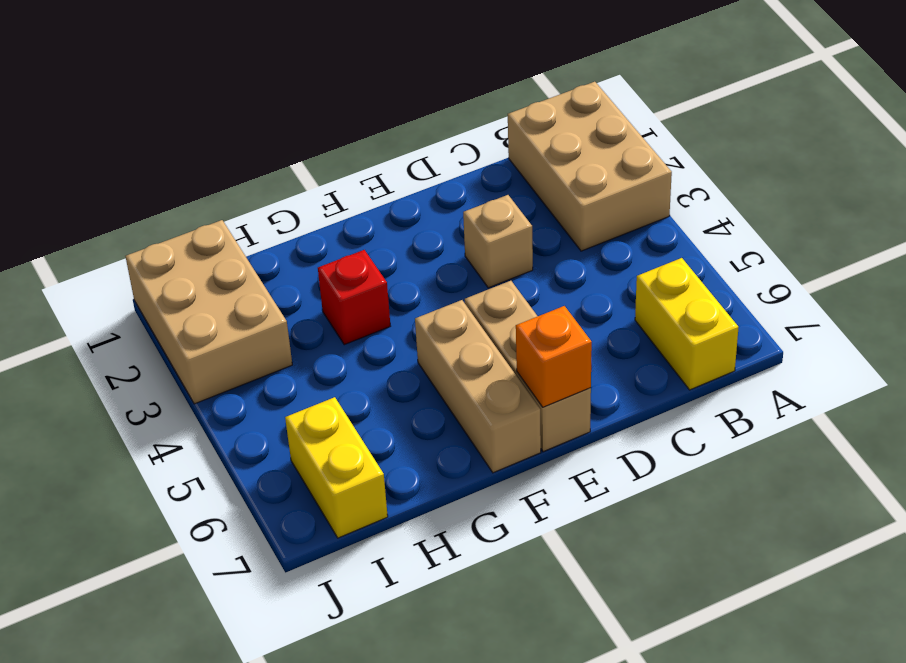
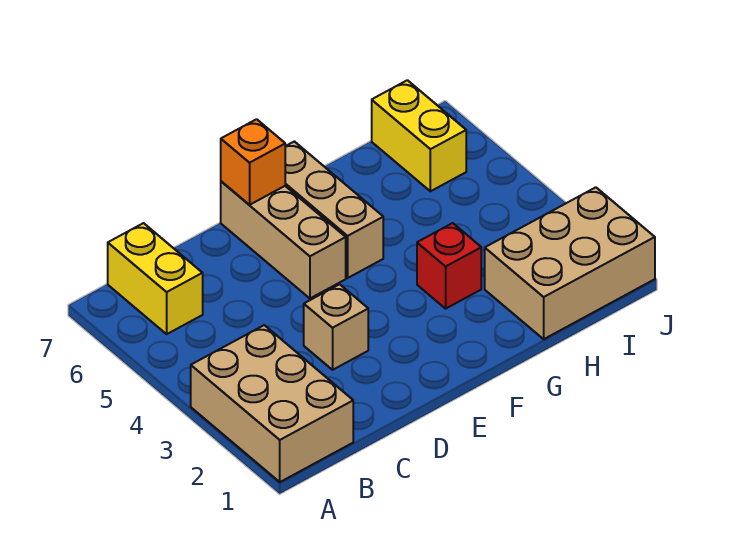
tan brick I1:J3 level 1 -> tan brick H1:J2 level 1

